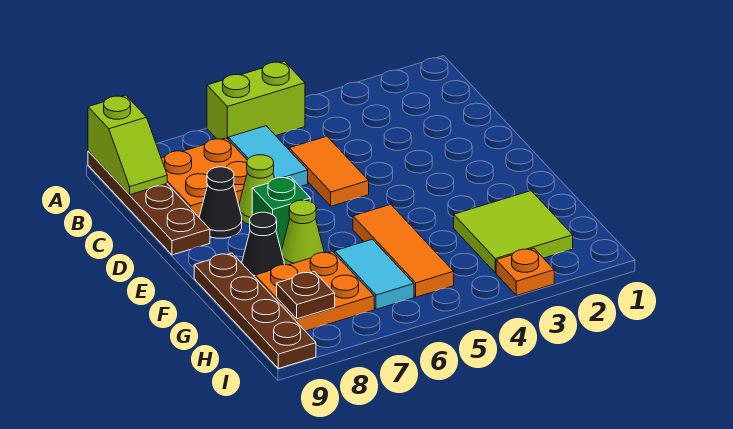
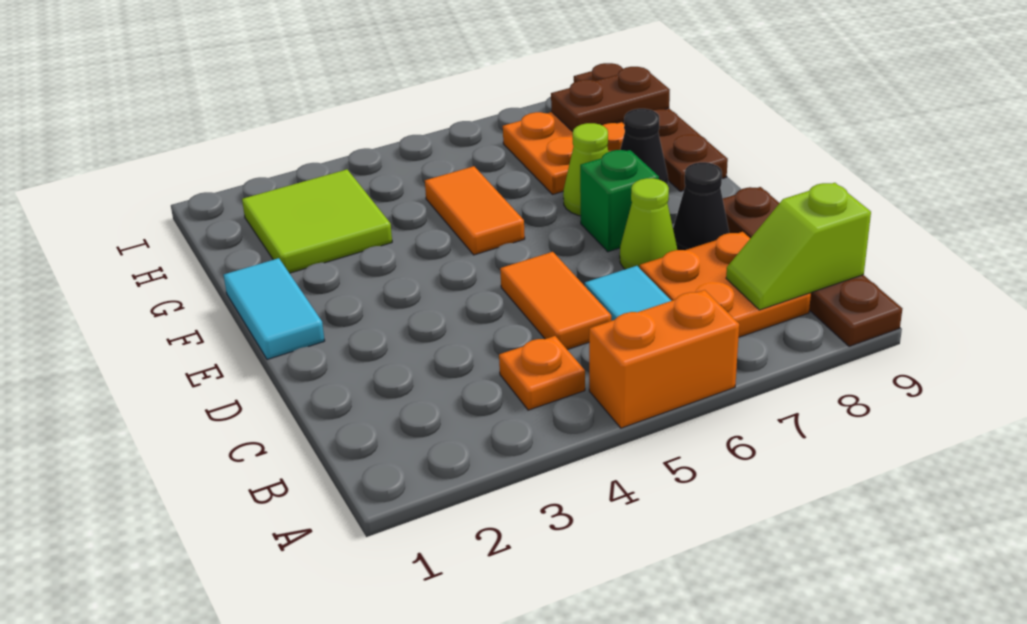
lime brick A5:A6 level 1 -> orange brick A5:A6 level 1
lime slope A9:B9 level 2 top A -> lime slope B8:B9 level 2 top 9
orange tile F5:H5 level 1 -> orange tile F5:G5 level 1
cyan tile G6:H6 level 1 -> cyan tile E1:F1 level 1
brown plate H8 level 2 -> brown plate H8:H9 level 2
orange plate I3 level 1 -> orange plate B4 level 1

